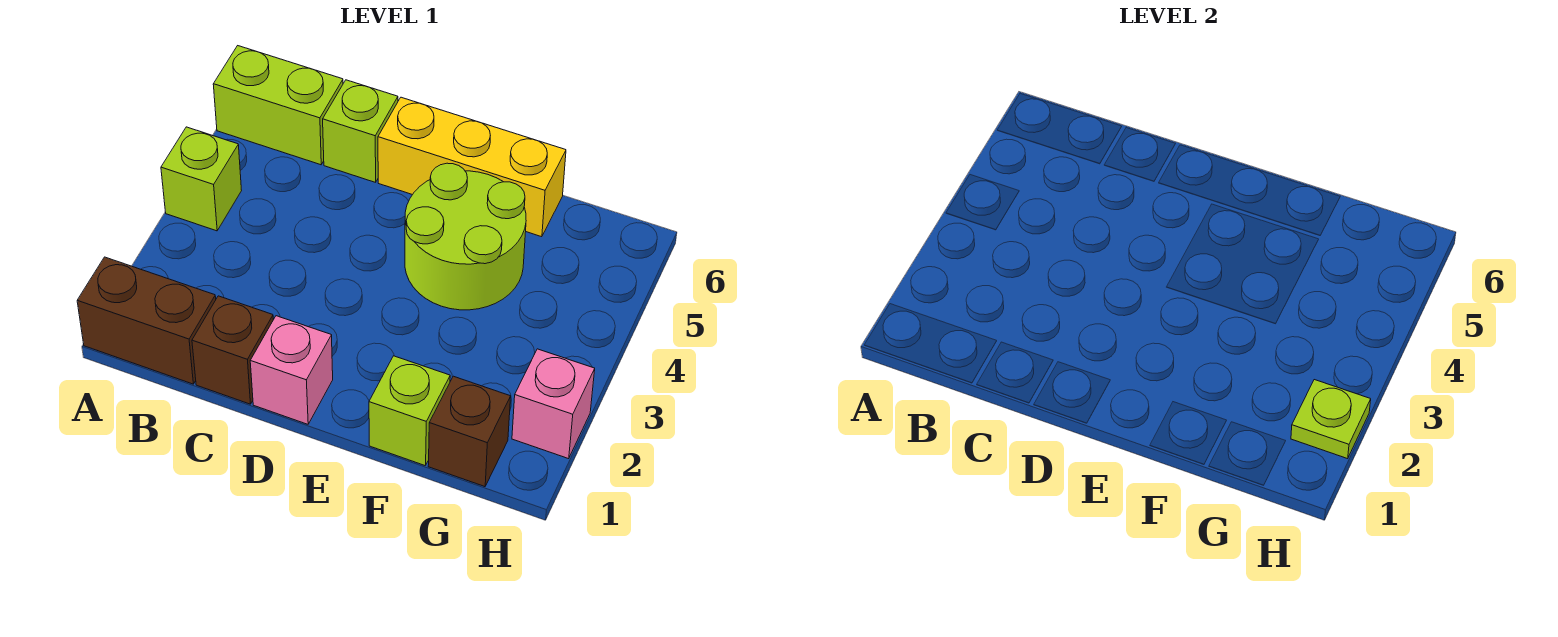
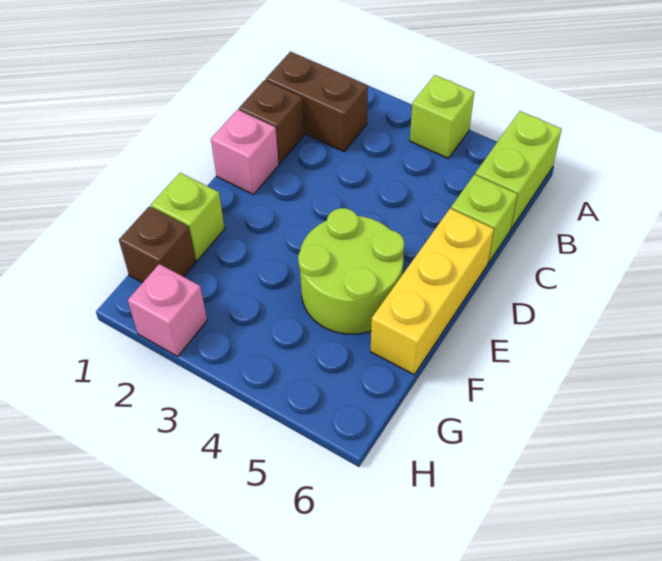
brown brick A1:B1 level 1 -> brown brick B1:B2 level 1
lime plate H2 level 2 -> none

